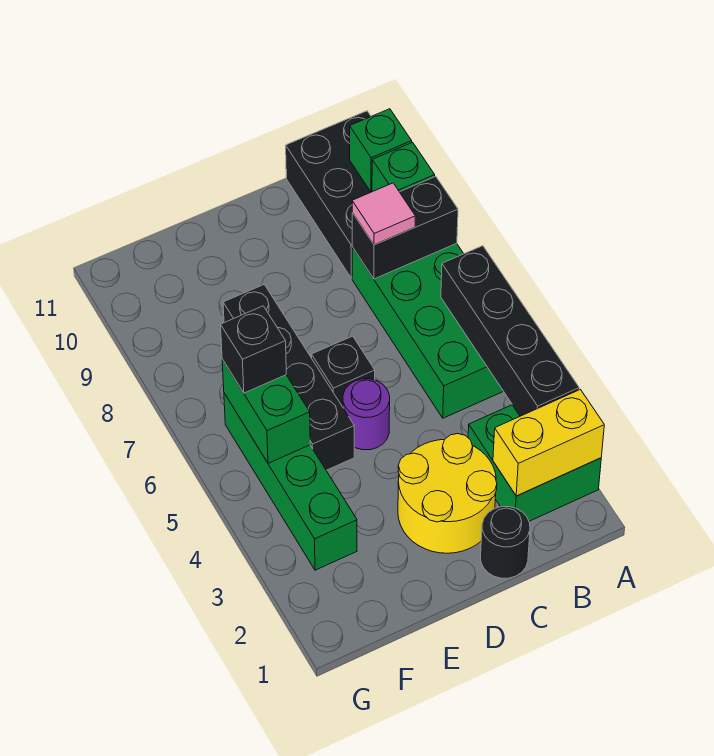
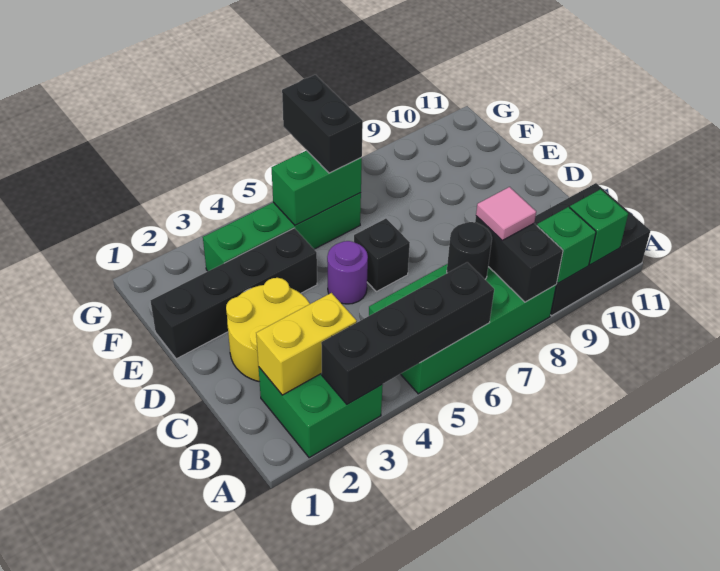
yellow brick A2:B2 level 2 -> yellow brick B2:B3 level 2
black round brick C1 level 1 -> black round brick B7 level 2
black brick E5:E8 level 1 -> black brick E1:E4 level 1
black brick F6 level 3 -> black brick F6:G6 level 3

